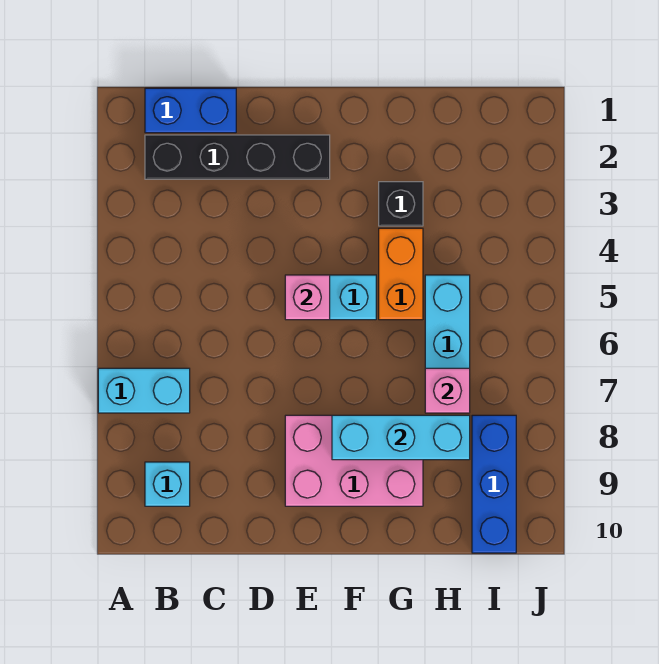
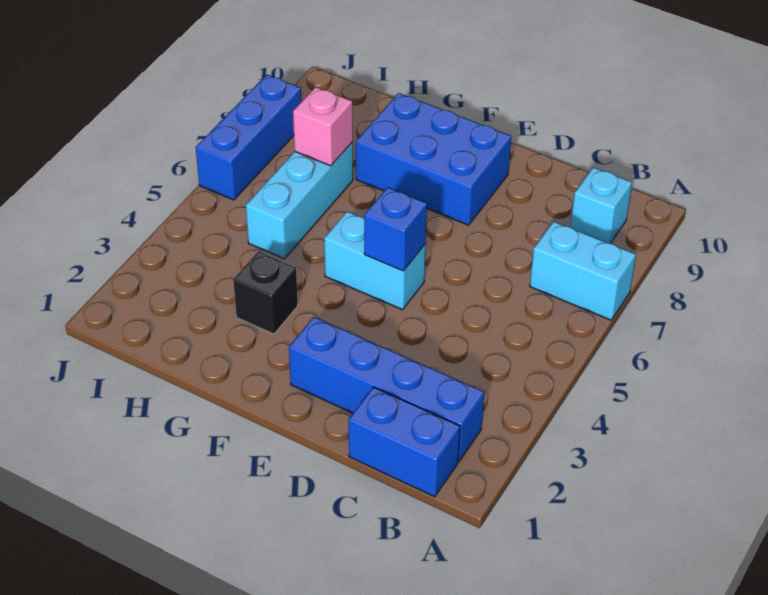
black brick B2:E2 level 1 -> blue brick B2:E2 level 1
pink brick E5 level 2 -> blue brick E5 level 2
pink brick E8:G9 level 1 -> blue brick E8:G9 level 1
cyan brick F8:H8 level 2 -> none
orange brick G4:G5 level 1 -> none
blue brick I8:I10 level 1 -> blue brick J6:J8 level 1

